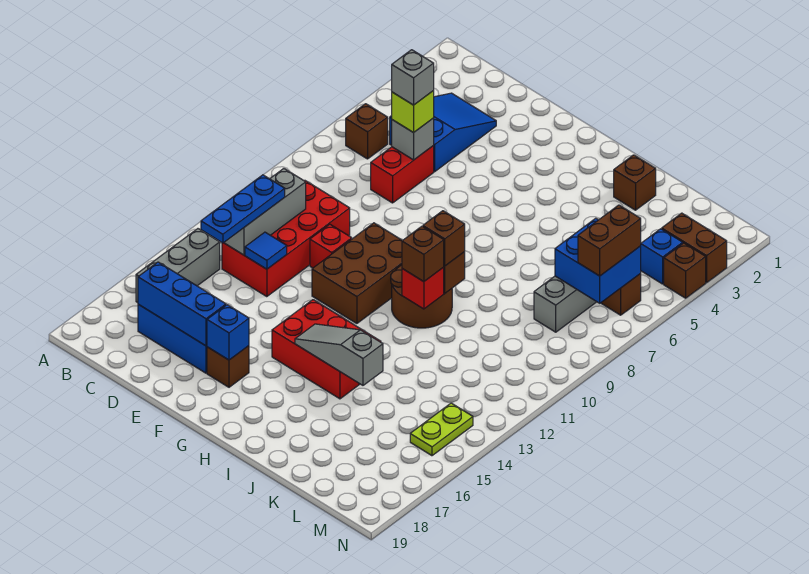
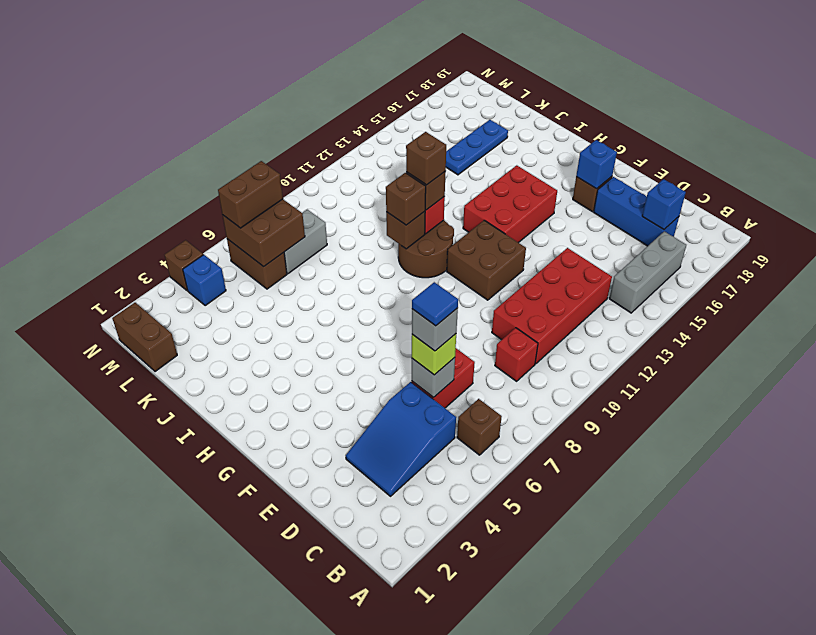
grey brick C11:C13 level 2 -> none
blue plate C12:C14 level 3 -> blue plate K15:K17 level 1
blue brick C17:E17 level 2 -> blue brick C17 level 2
blue tile D13 level 2 -> blue tile D6 level 5
red brick E11 level 1 -> red brick C9 level 1
brown brick F10:G12 level 1 -> brown brick F11:G12 level 1
red brick G14:I15 level 1 -> red brick G13:H15 level 1
grey slope H15:J15 level 2 top J -> none
brown brick J2 level 1 -> brown brick I11 level 4
blue brick L6:M7 level 2 -> brown brick L6:M7 level 2
brown brick M3:N3 level 1 -> brown brick L1:M1 level 1
lime plate M14:M15 level 1 -> none

